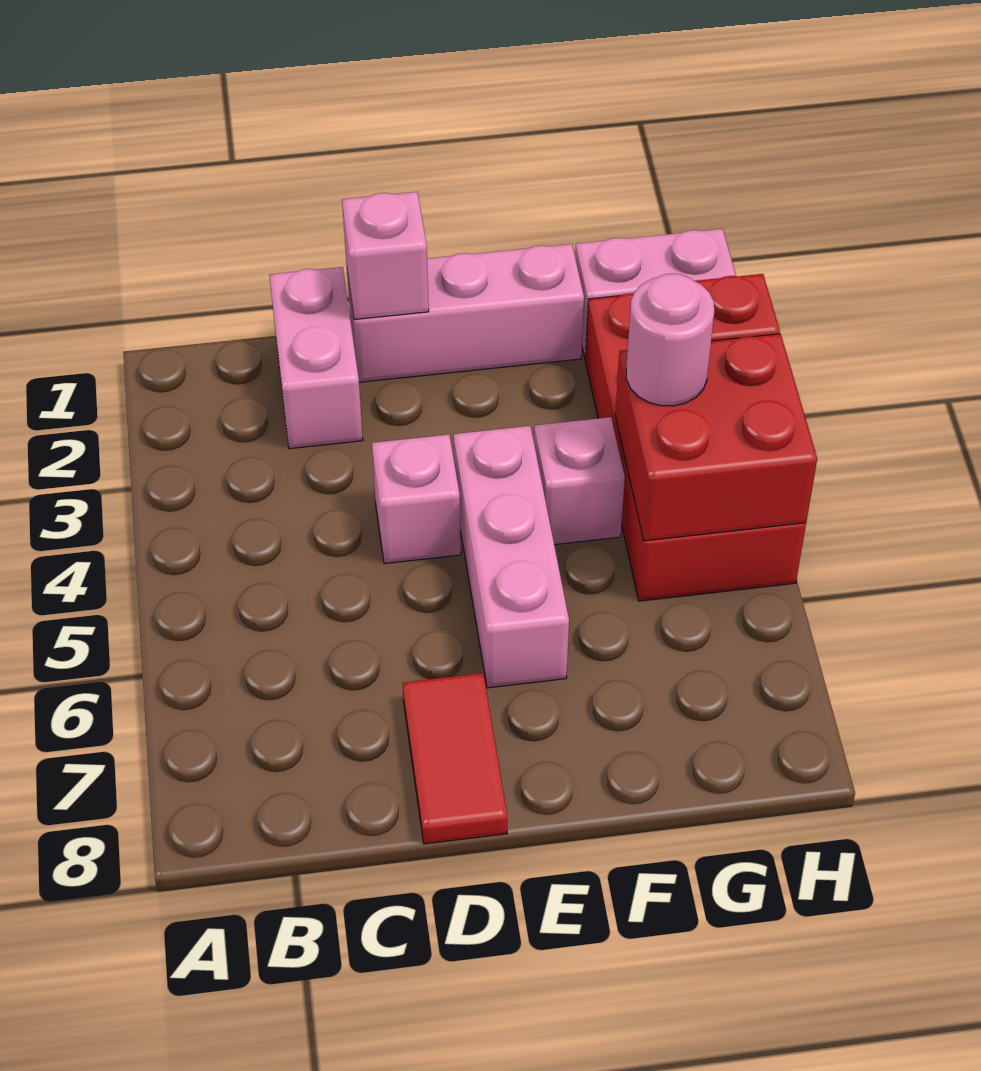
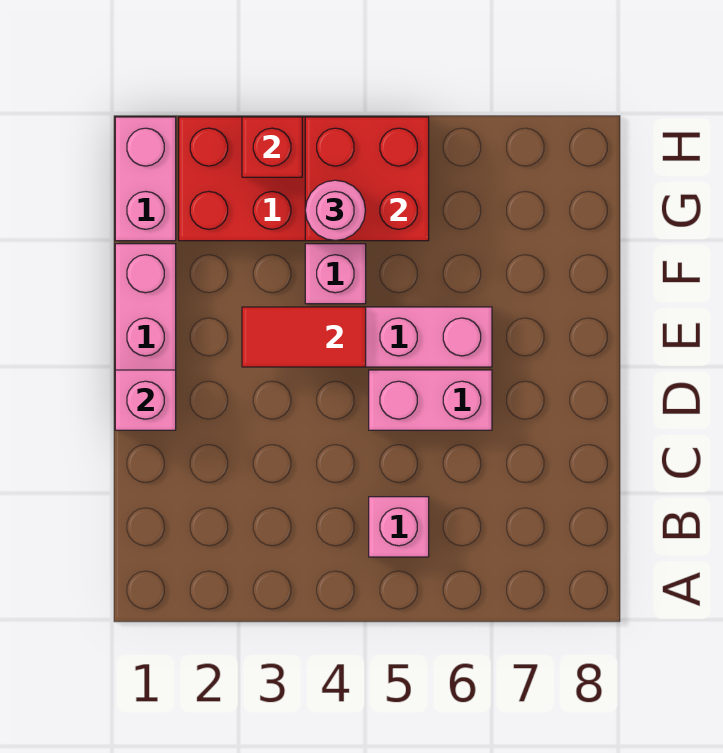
pink brick C1:C2 level 1 -> pink brick D5:D6 level 1
pink brick D4 level 1 -> pink brick B5 level 1
red tile D7:D8 level 1 -> red tile E3:E4 level 2

